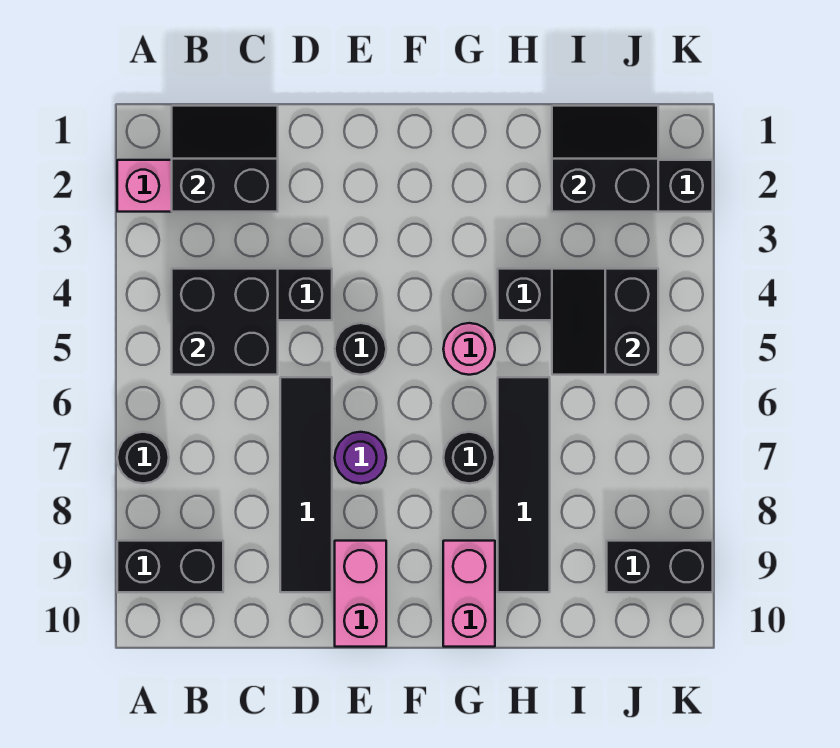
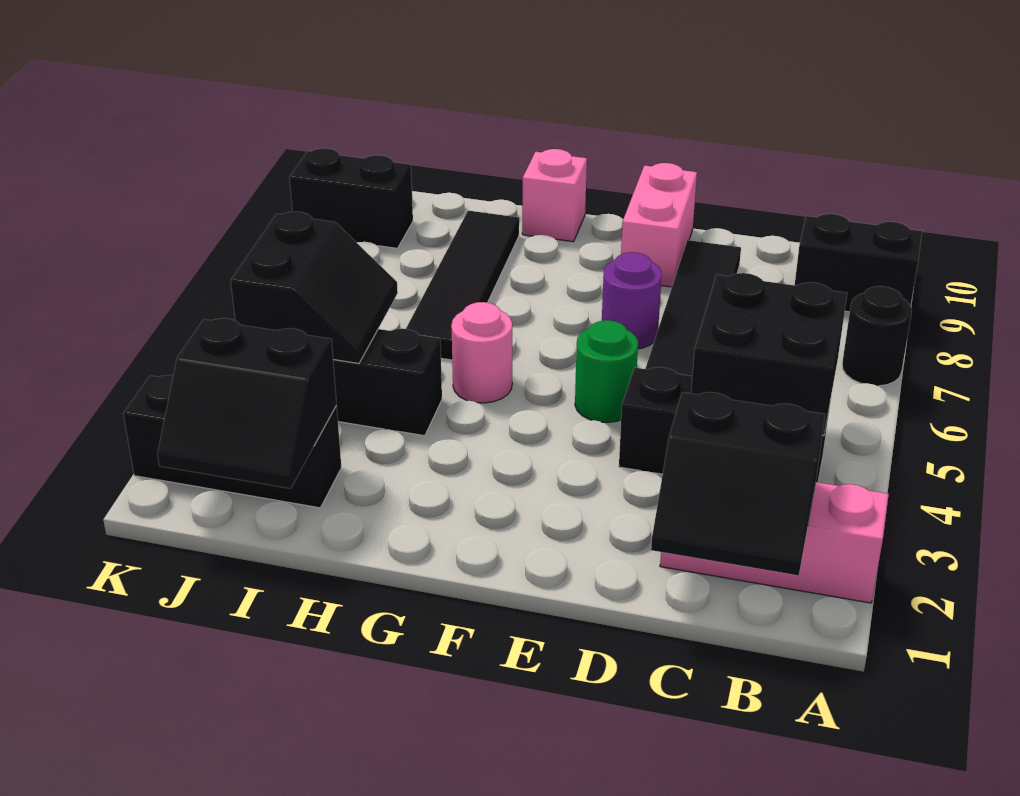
black round brick E5 level 1 -> green round brick E5 level 1
black round brick G7 level 1 -> none
pink brick G9:G10 level 1 -> pink brick G10 level 1

